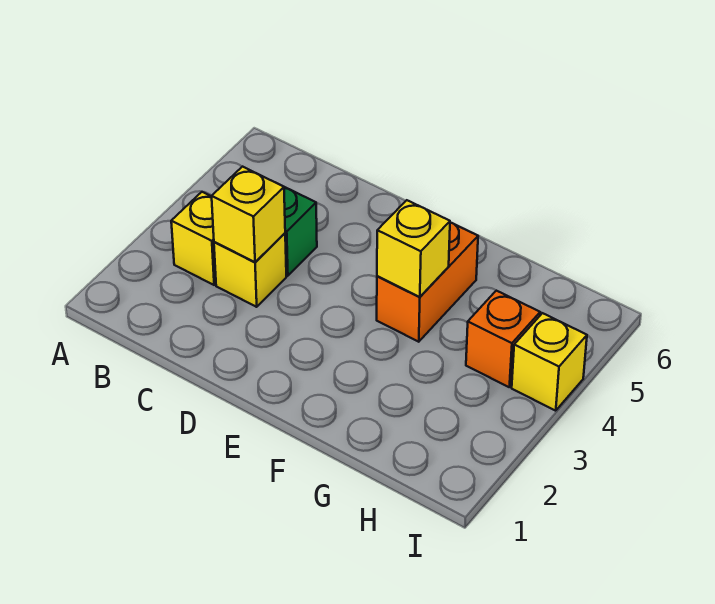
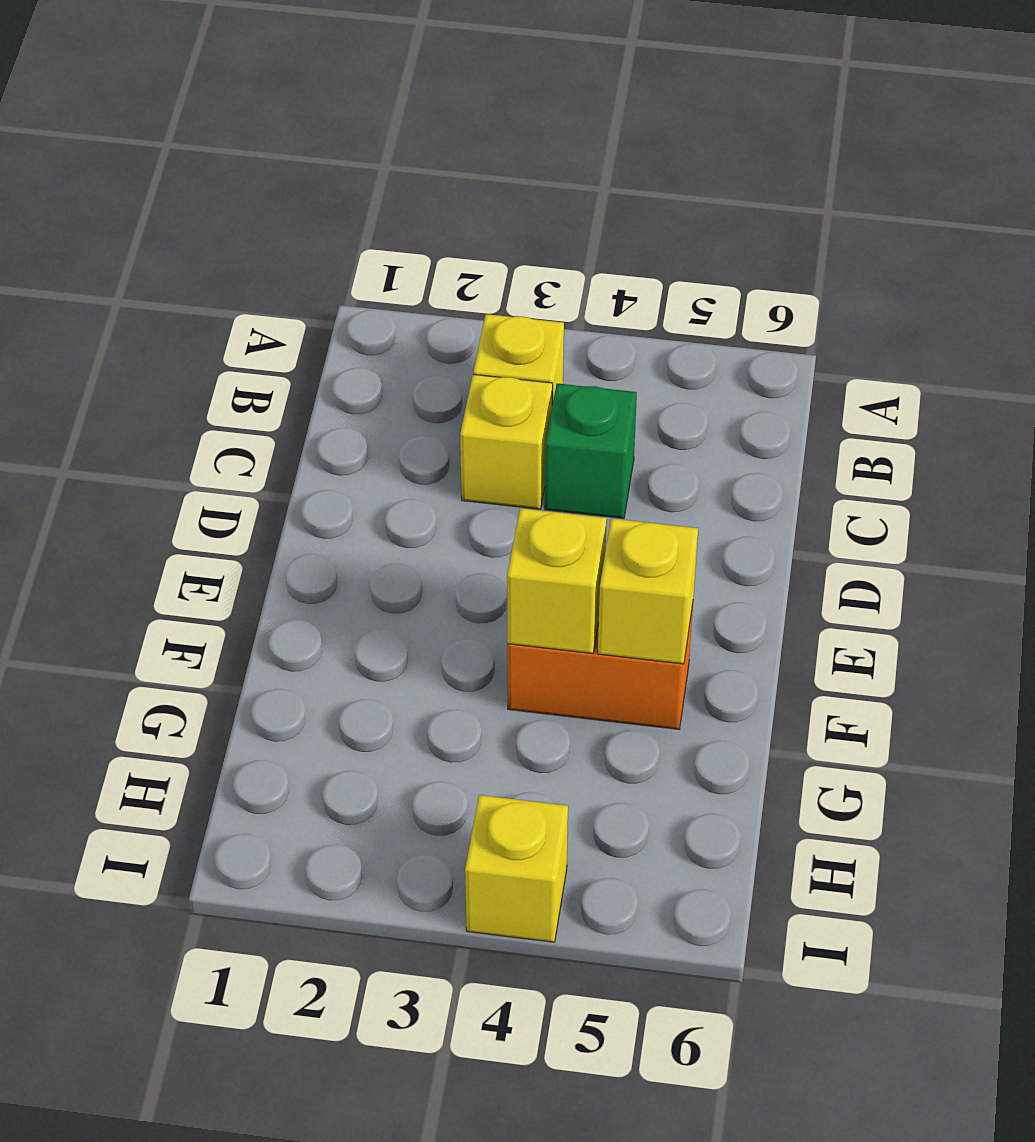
yellow brick C3 level 2 -> yellow brick F5 level 2
orange brick H4 level 1 -> none

